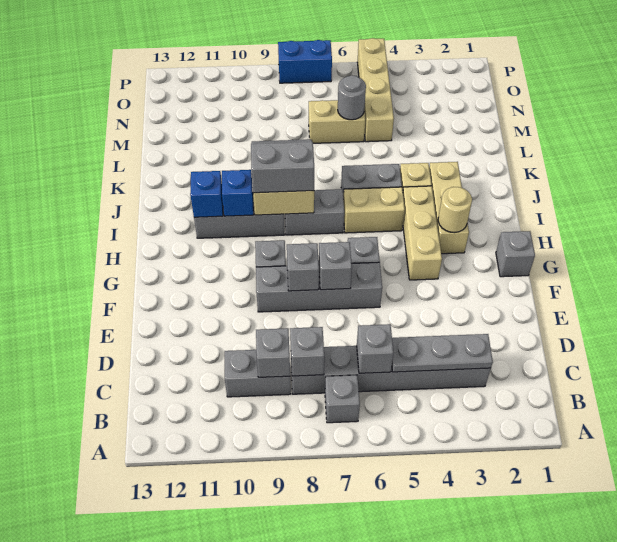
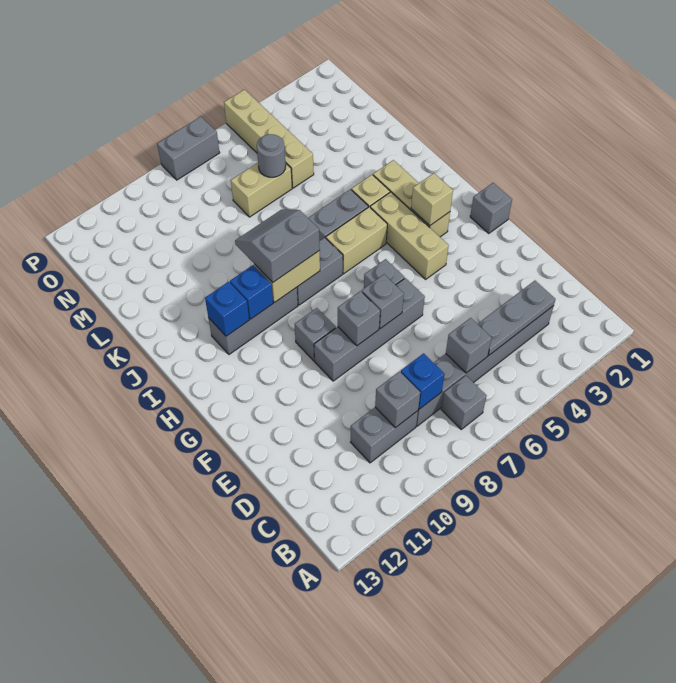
grey brick C8 level 2 -> blue brick C8 level 2
tan round brick H3 level 2 -> tan brick H3 level 2
blue brick P7:P8 level 1 -> grey brick P7:P8 level 1

